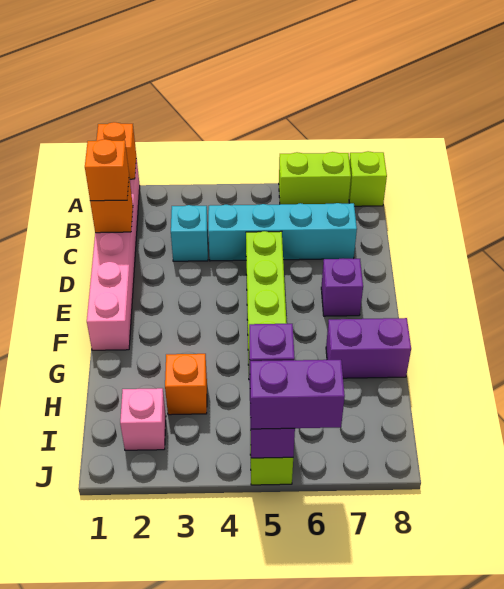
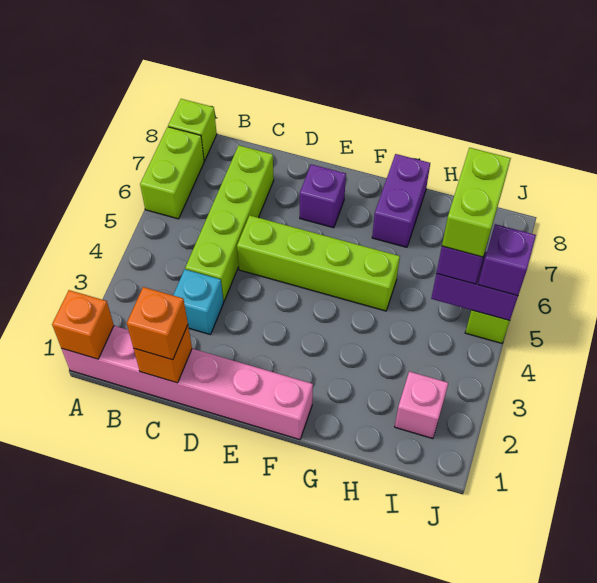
cyan brick C4:C7 level 1 -> lime brick C4:C7 level 1
orange brick H3 level 1 -> none
none -> lime brick I5:I6 level 4
purple brick J5:J6 level 3 -> purple brick J5 level 3

